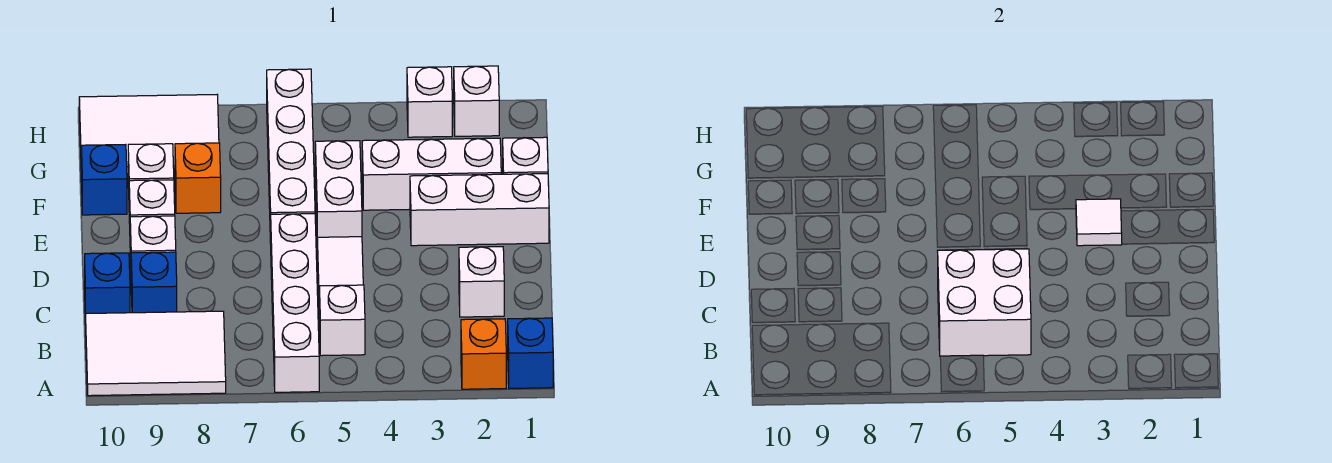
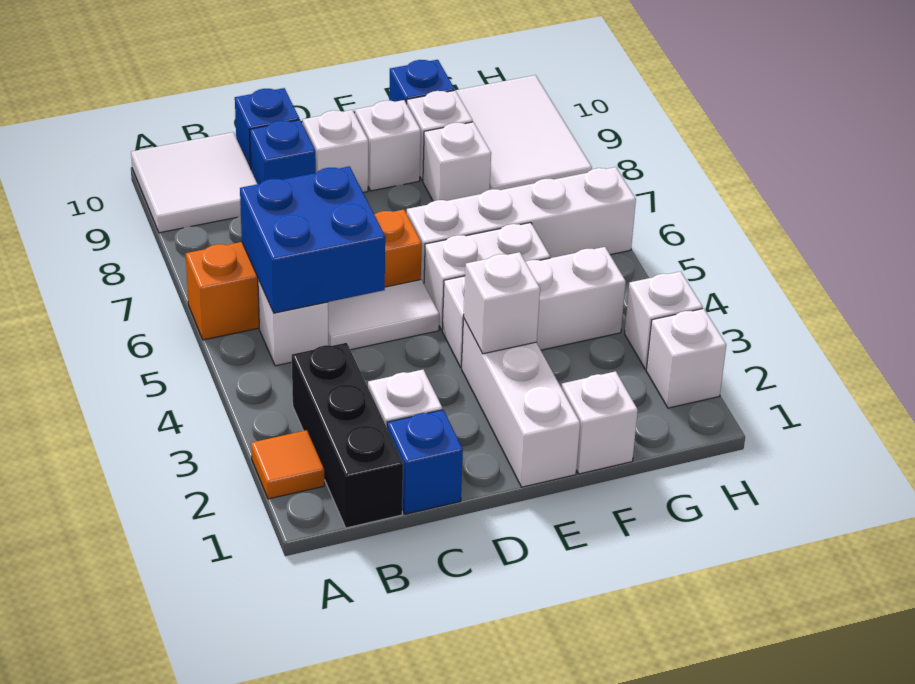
blue brick A1 level 1 -> blue brick C1 level 1
orange brick A2 level 1 -> orange tile A2 level 1
white brick A6:D6 level 1 -> orange brick A6:D6 level 1
white tile A8:B10 level 1 -> white tile A9:B10 level 1
none -> black brick B1:B3 level 1
white brick B5:C6 level 2 -> blue brick B5:C6 level 2
white tile E3 level 2 -> white brick E3 level 2
white brick F2:F4 level 1 -> white brick E4:G4 level 1
orange brick F8 level 1 -> white brick F8 level 1

